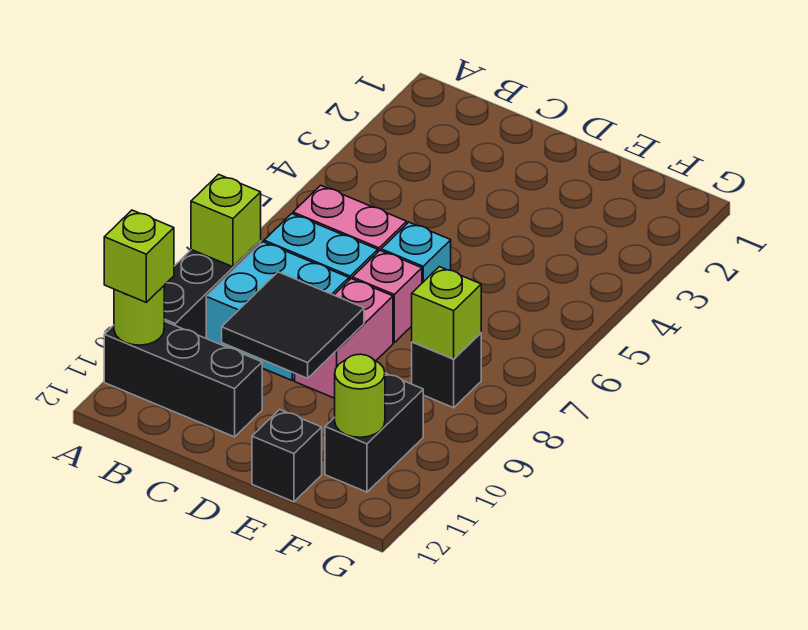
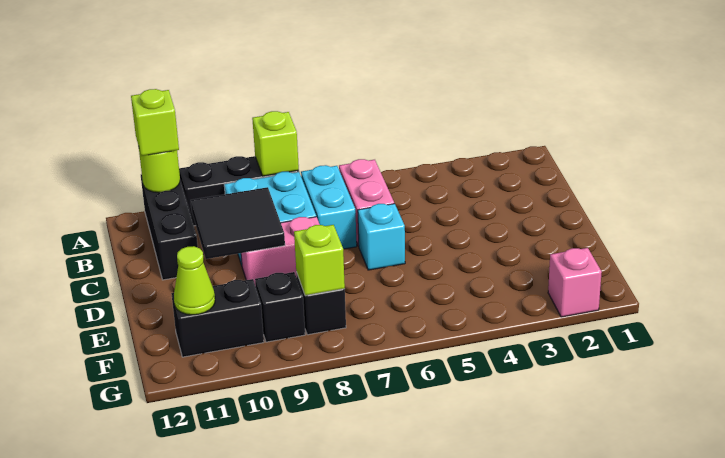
pink brick D7 level 1 -> pink brick G2 level 1
black brick E12 level 1 -> black brick F9 level 1
lime round brick F11 level 2 -> lime cone F11 level 2

